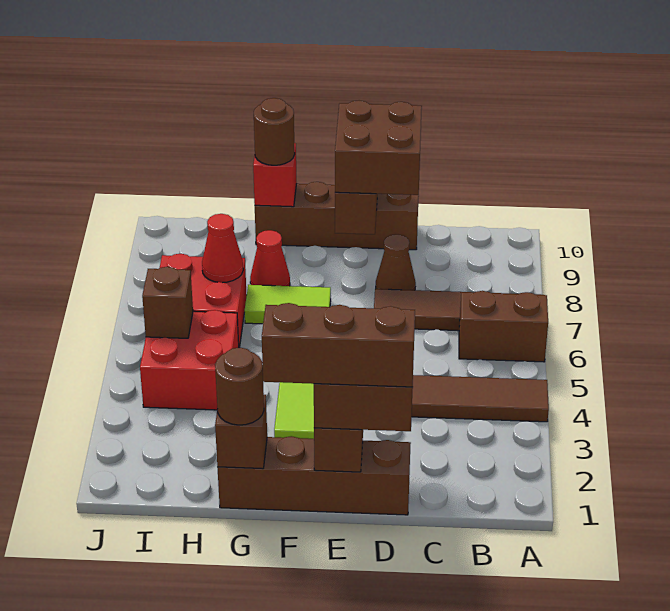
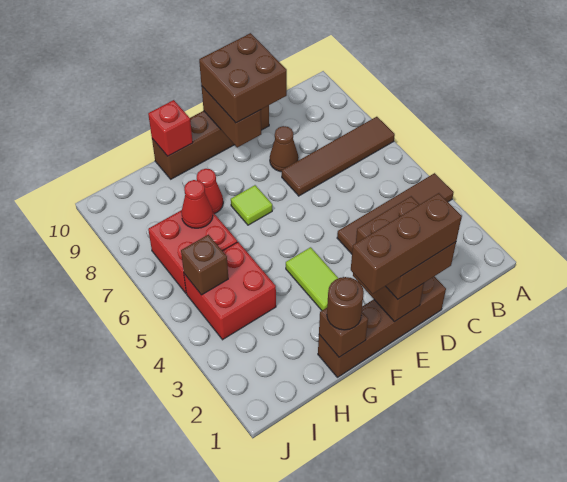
brown brick A6:B6 level 1 -> none
lime tile F7:G7 level 1 -> lime tile F7 level 1
brown round brick G10 level 3 -> none

